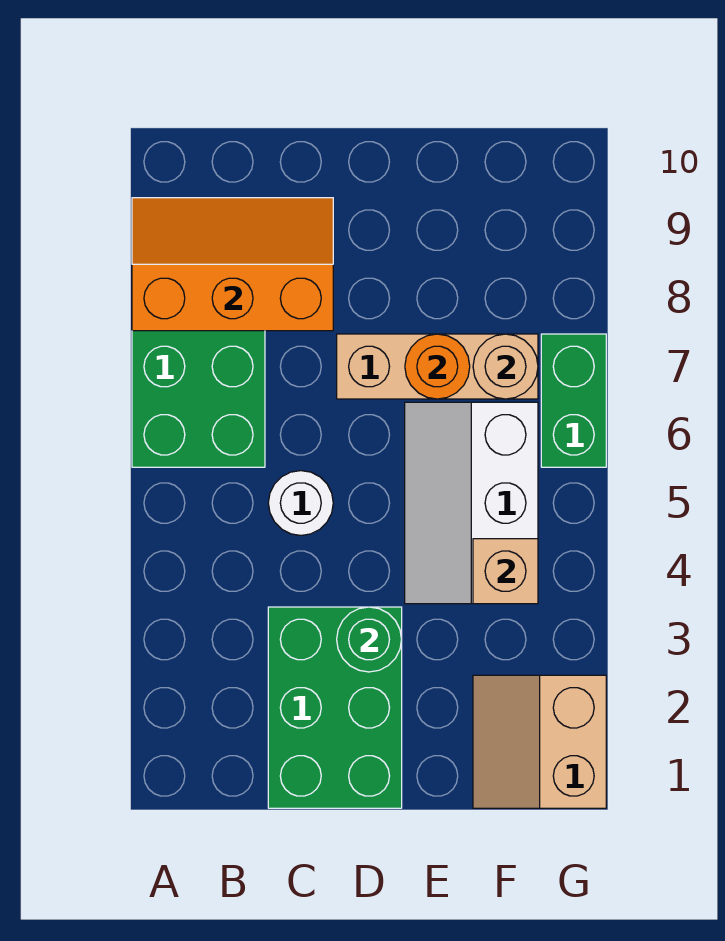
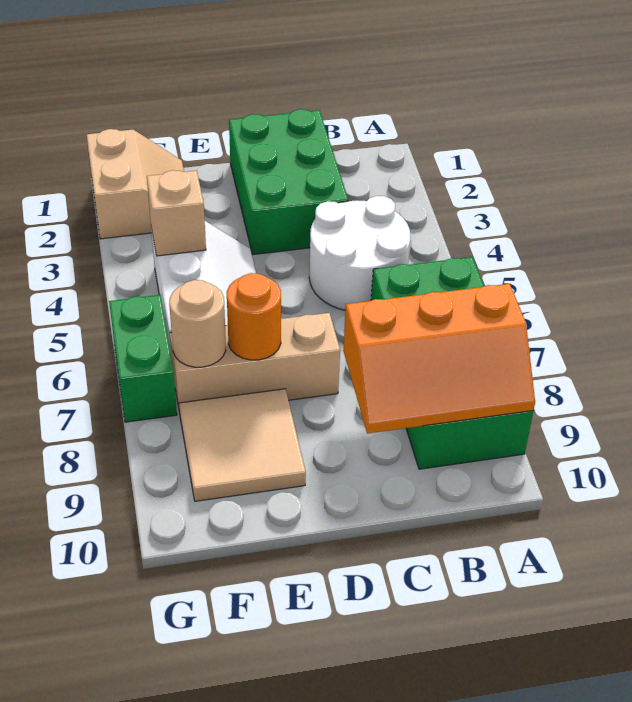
white round brick C5 level 1 -> white round brick B4:C5 level 1
green round brick D3 level 2 -> none
none -> tan tile E8:F9 level 1

